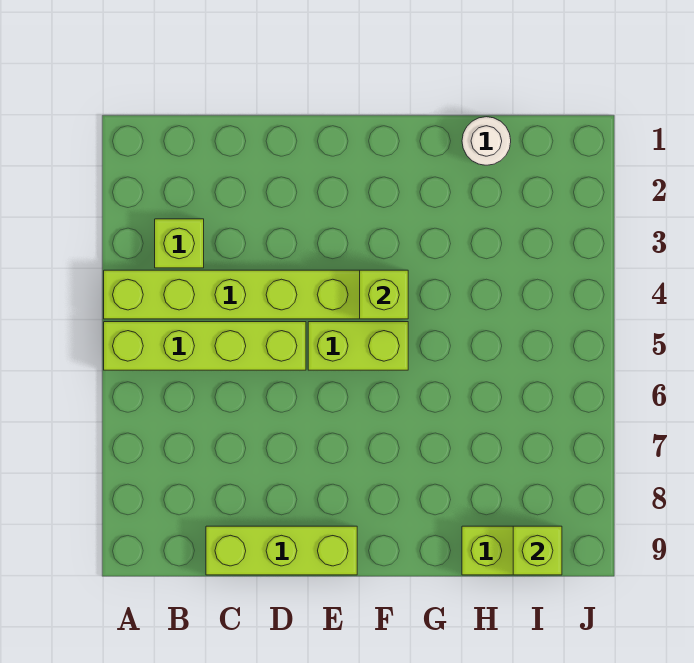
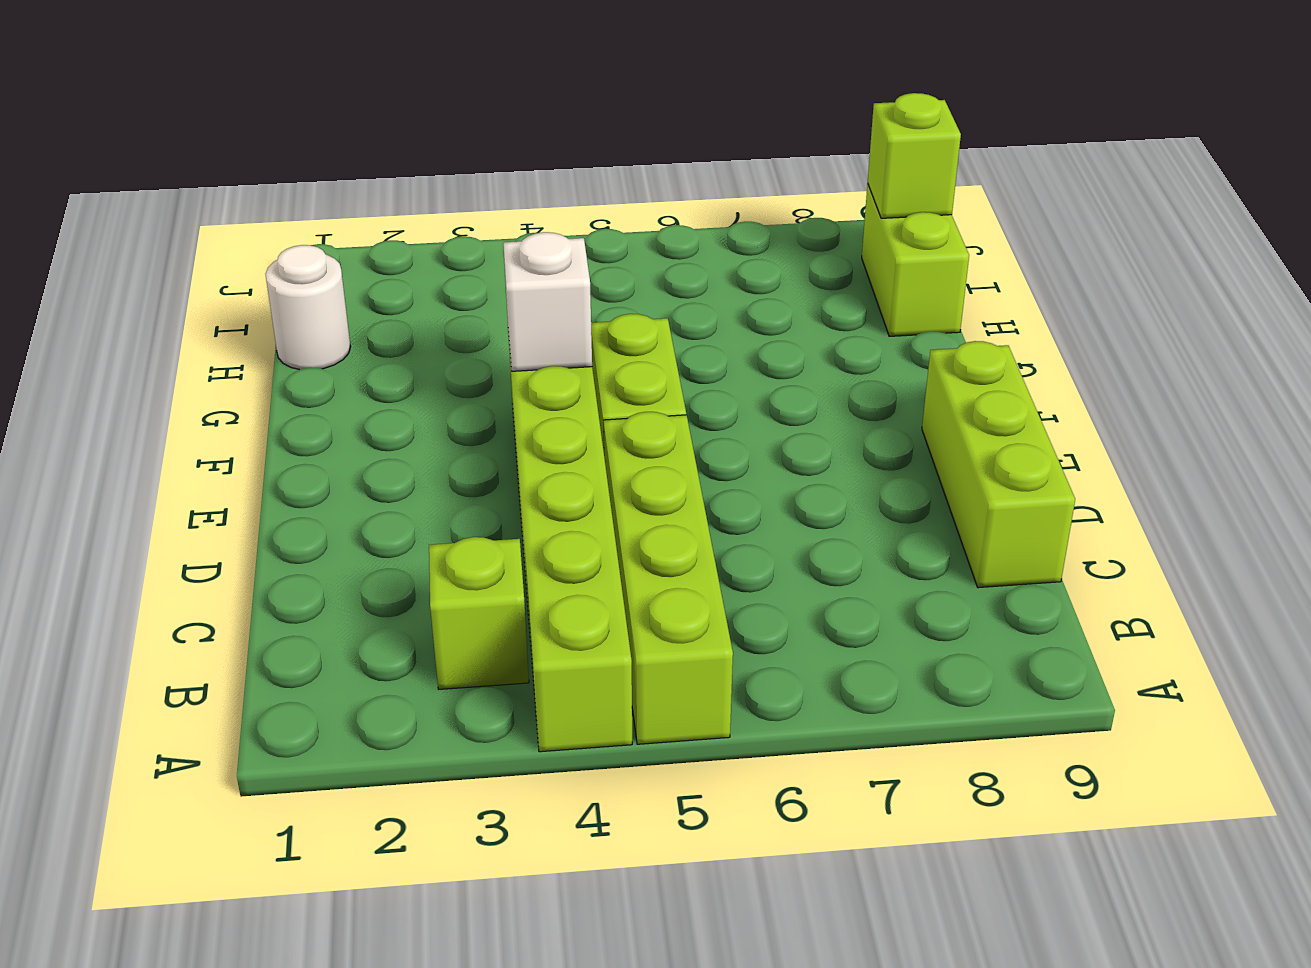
lime brick F4 level 2 -> white brick F4 level 2

